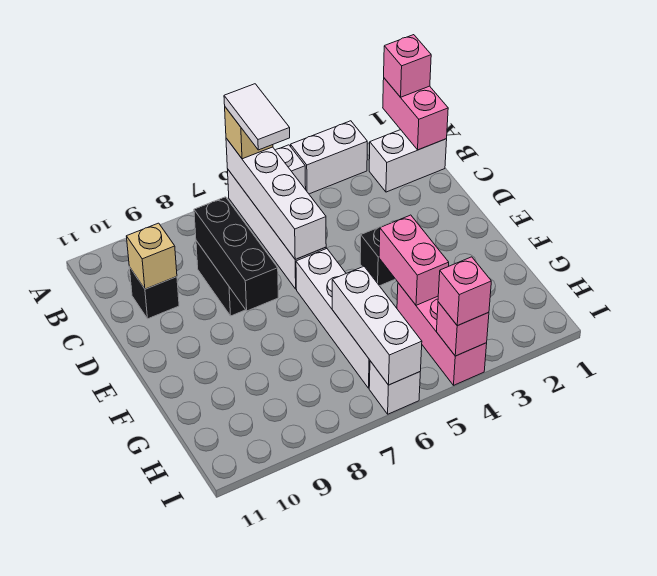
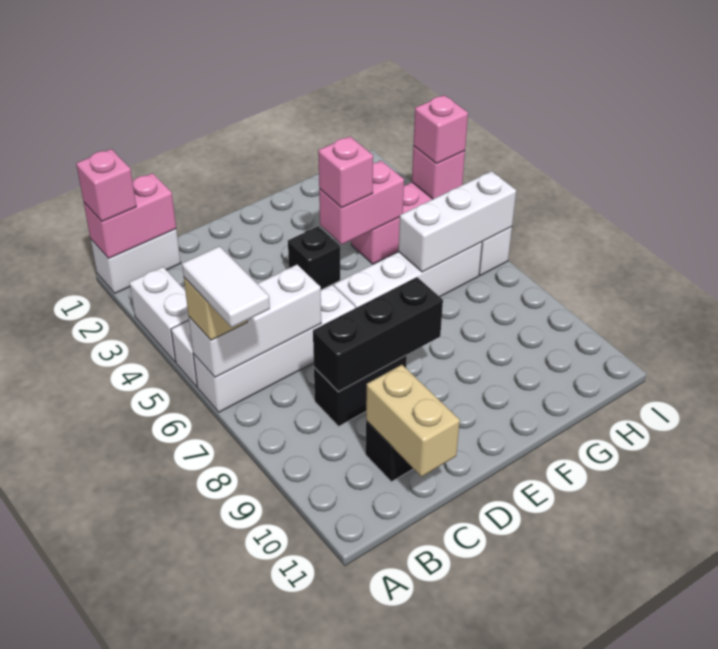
white brick A6:D6 level 2 -> white brick A6:C6 level 2
white tile A6:B6 level 4 -> white tile A6:A7 level 4
white brick B1:B2 level 1 -> white brick A1:B1 level 1
tan brick C10 level 2 -> tan brick C10:C11 level 2
none -> pink brick F4 level 3

